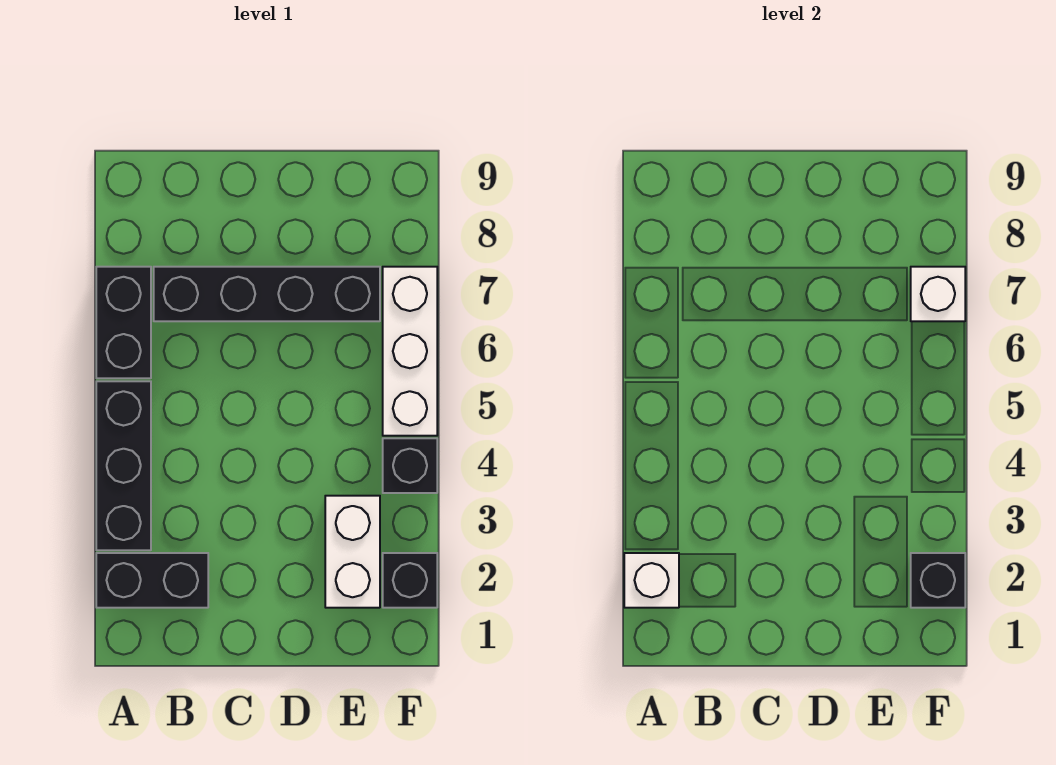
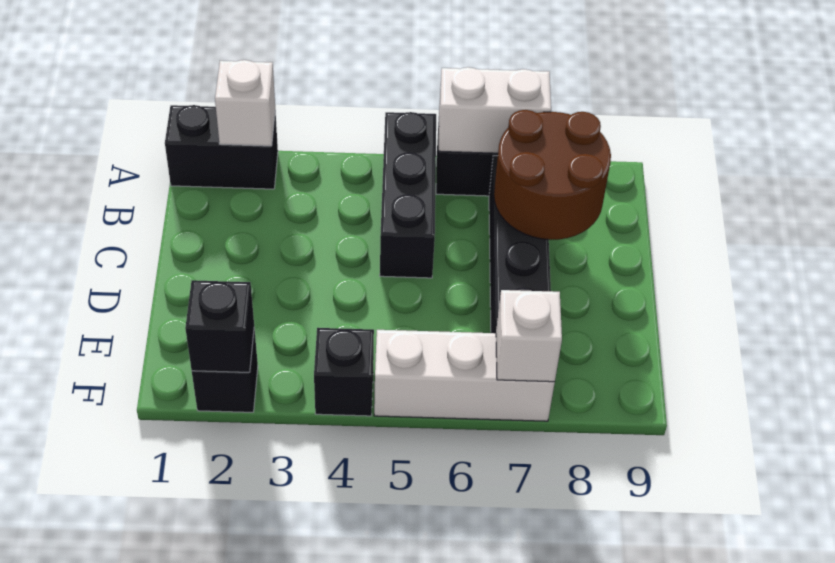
black brick A2:B2 level 1 -> black brick A1:A2 level 1
black brick A3:A5 level 1 -> black brick A5:C5 level 1
none -> brown round brick B7:C8 level 2
white brick E2:E3 level 1 -> white brick A6:A7 level 2

